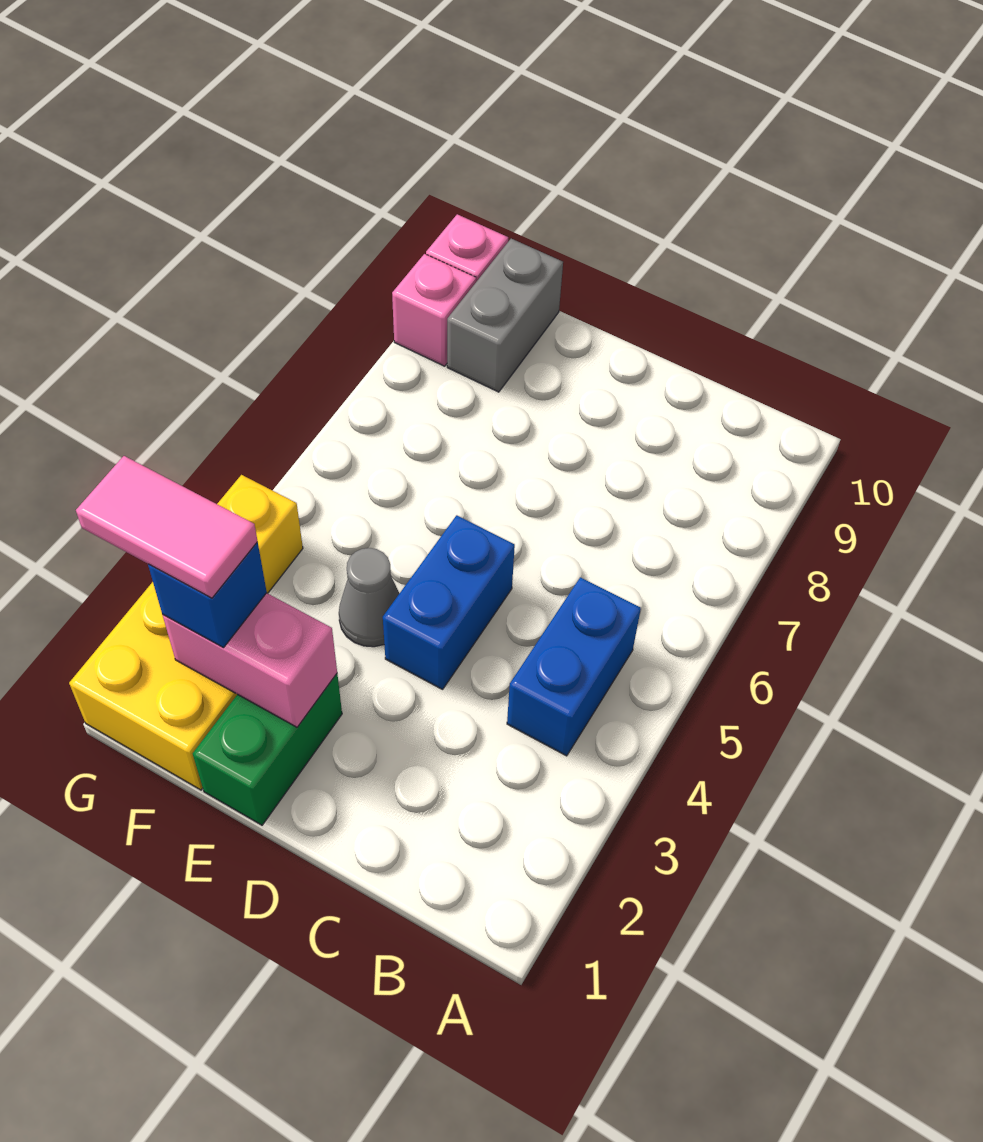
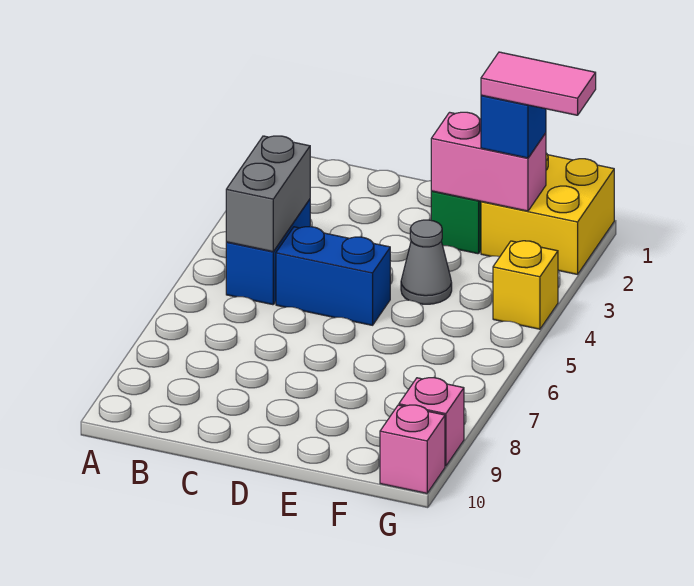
blue brick D4:D5 level 1 -> blue brick C5:D5 level 1
grey brick F9:F10 level 1 -> grey brick B4:B5 level 2

